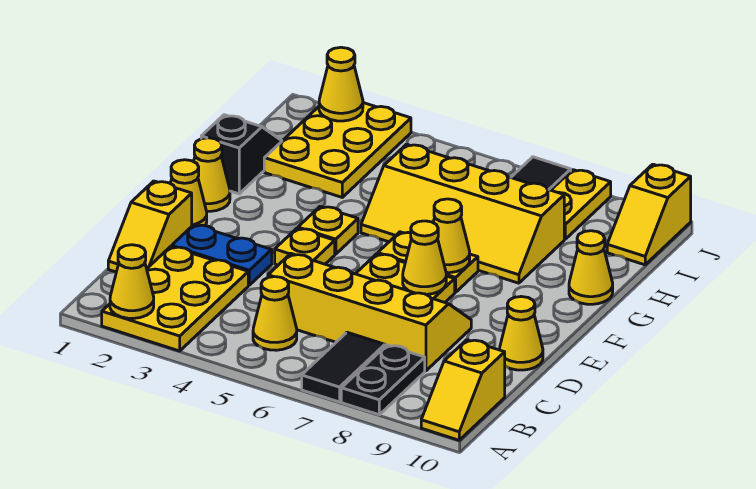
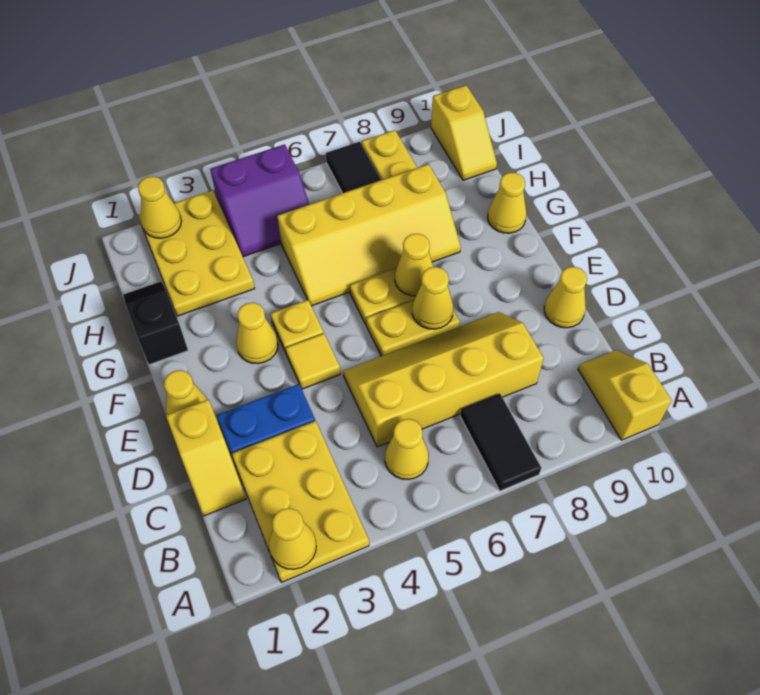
black plate A8:B8 level 1 -> none
yellow slope A10:B10 level 1 top B -> yellow slope A10:B10 level 1 top A
yellow plate E4 level 1 -> yellow tile E4 level 1
yellow cone F1 level 1 -> yellow cone F3 level 1
none -> purple slope I4:J5 level 1 top J

